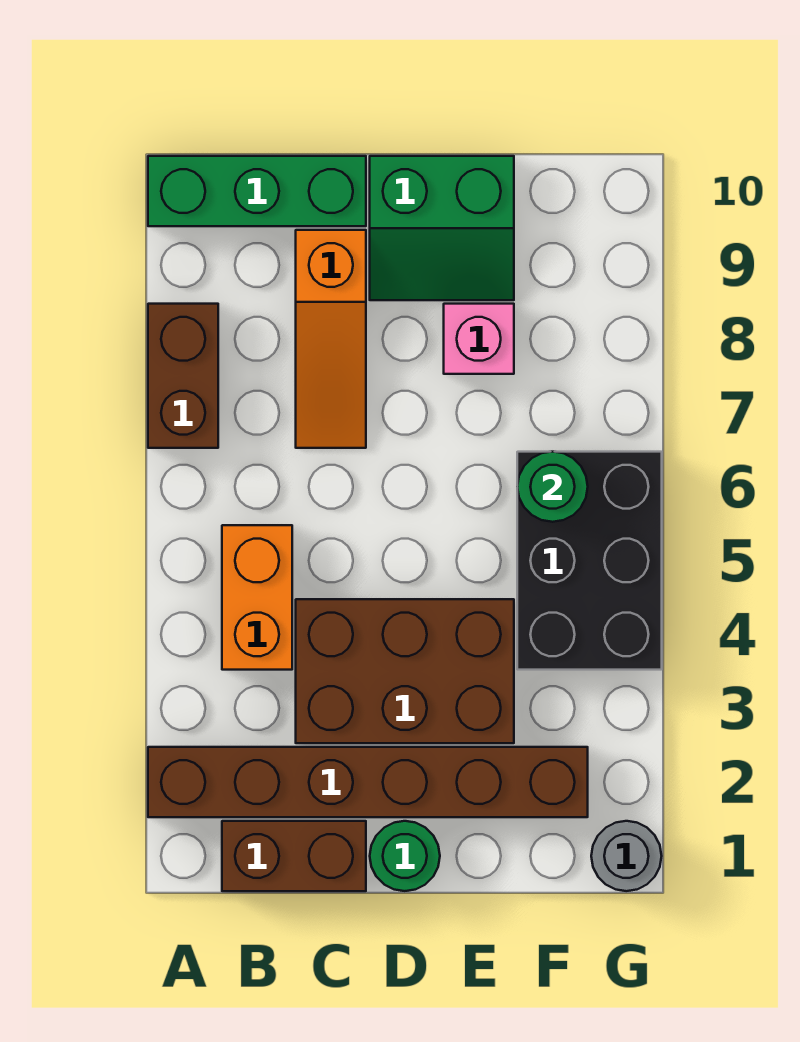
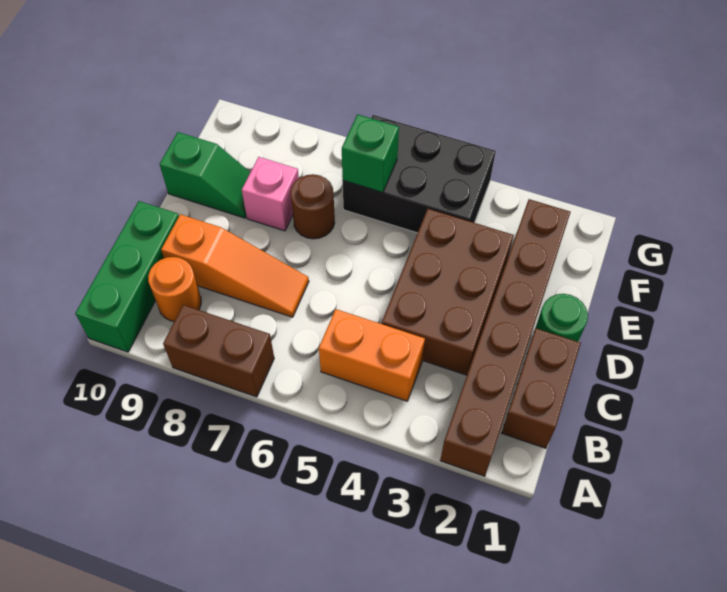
none -> orange round brick B9 level 1
green slope D9:E10 level 1 top 10 -> green slope E9:E10 level 1 top 10
none -> brown round brick E7 level 1
green round brick F6 level 2 -> green brick F6 level 2
grey round brick G1 level 1 -> none

